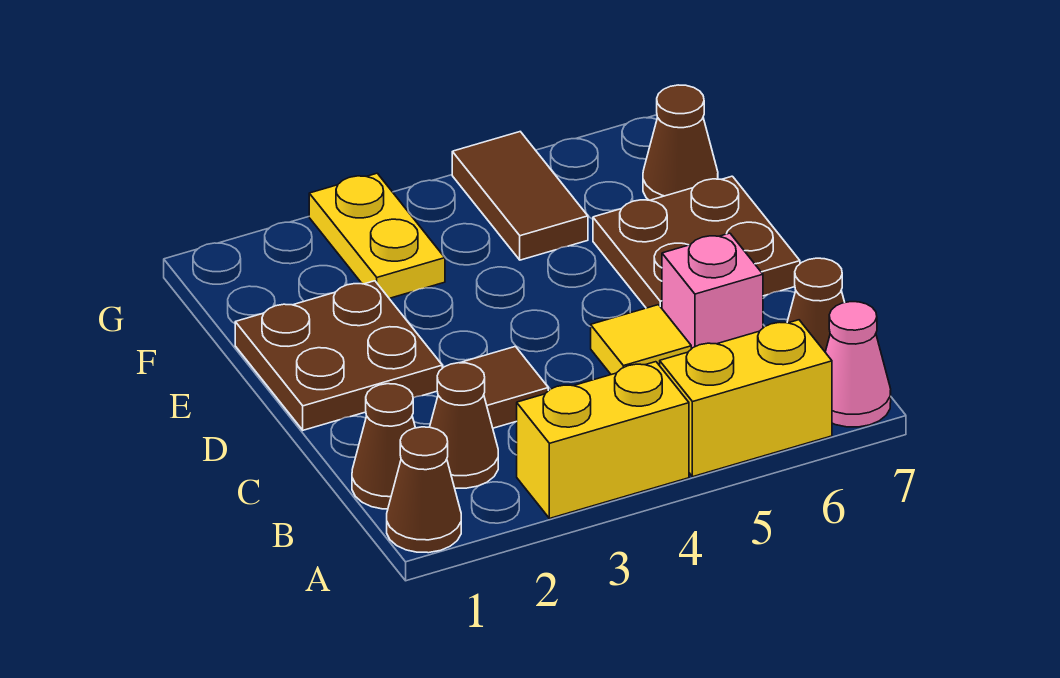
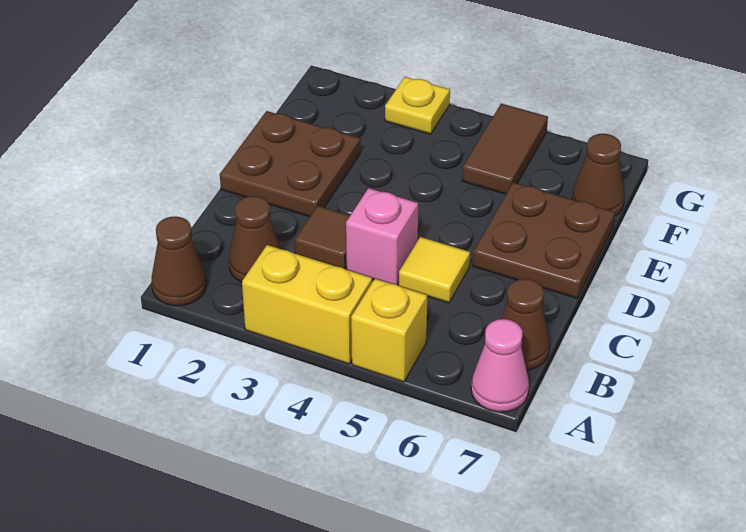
yellow brick A5:A6 level 1 -> yellow brick A5 level 1
brown cone B1 level 1 -> none
pink brick C6 level 1 -> pink brick C4 level 1
yellow plate F3:G3 level 1 -> yellow plate G3 level 1

